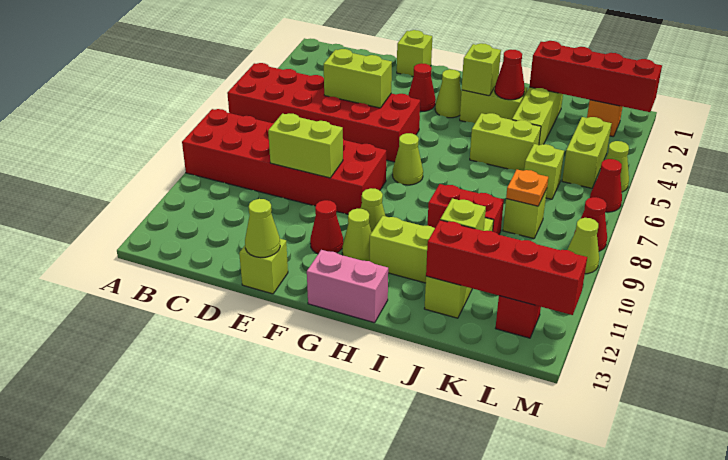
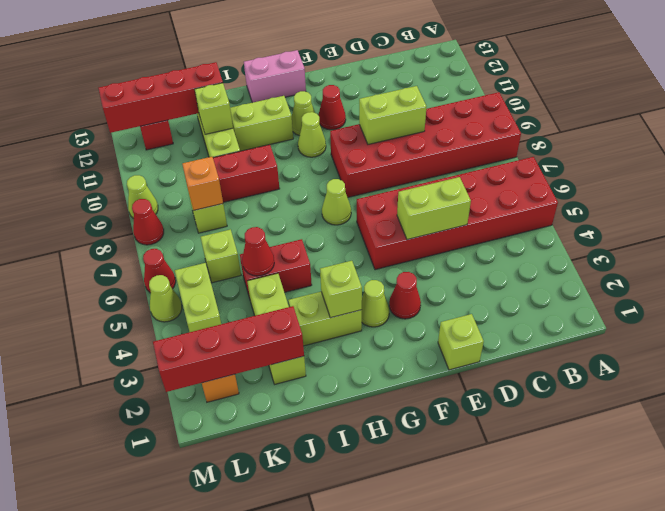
lime brick E13 level 1 -> none
lime cone E13 level 2 -> none
red cone I3 level 2 -> red cone J5 level 2
lime brick I5:J5 level 1 -> red brick I5:J5 level 1
orange plate K8 level 2 -> orange brick K8 level 2

